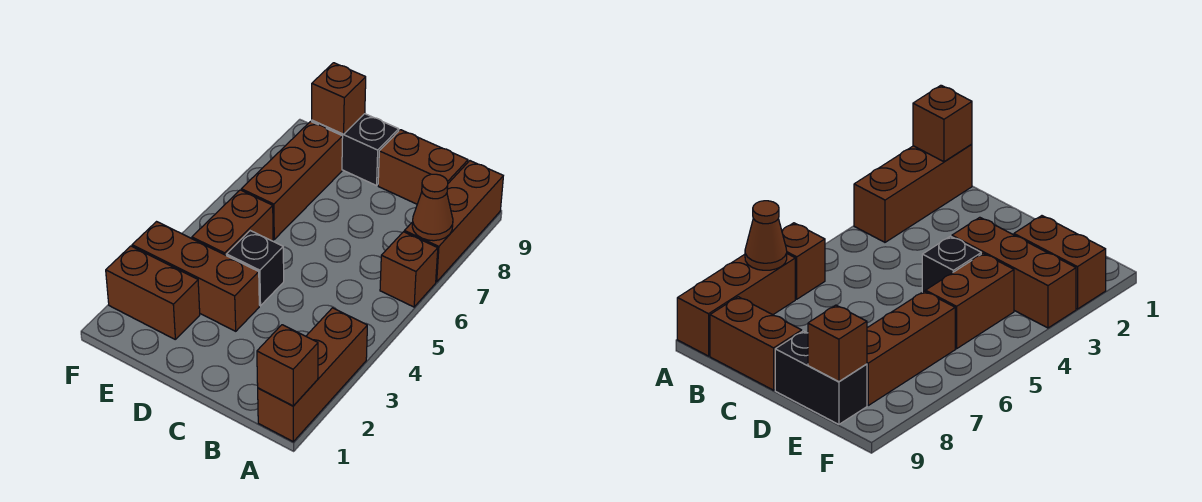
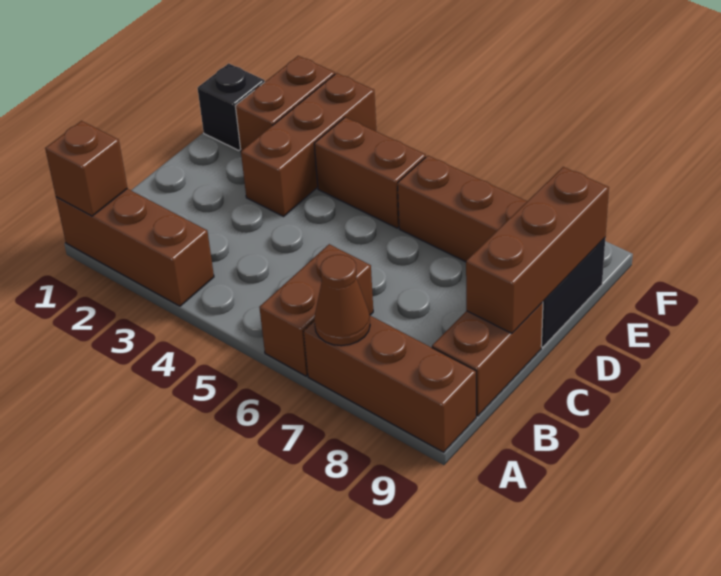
brown brick A6 level 1 -> brown brick A6:B6 level 1
black brick D4 level 1 -> black brick E1 level 1
brown brick E9 level 2 -> brown brick C9:E9 level 2

